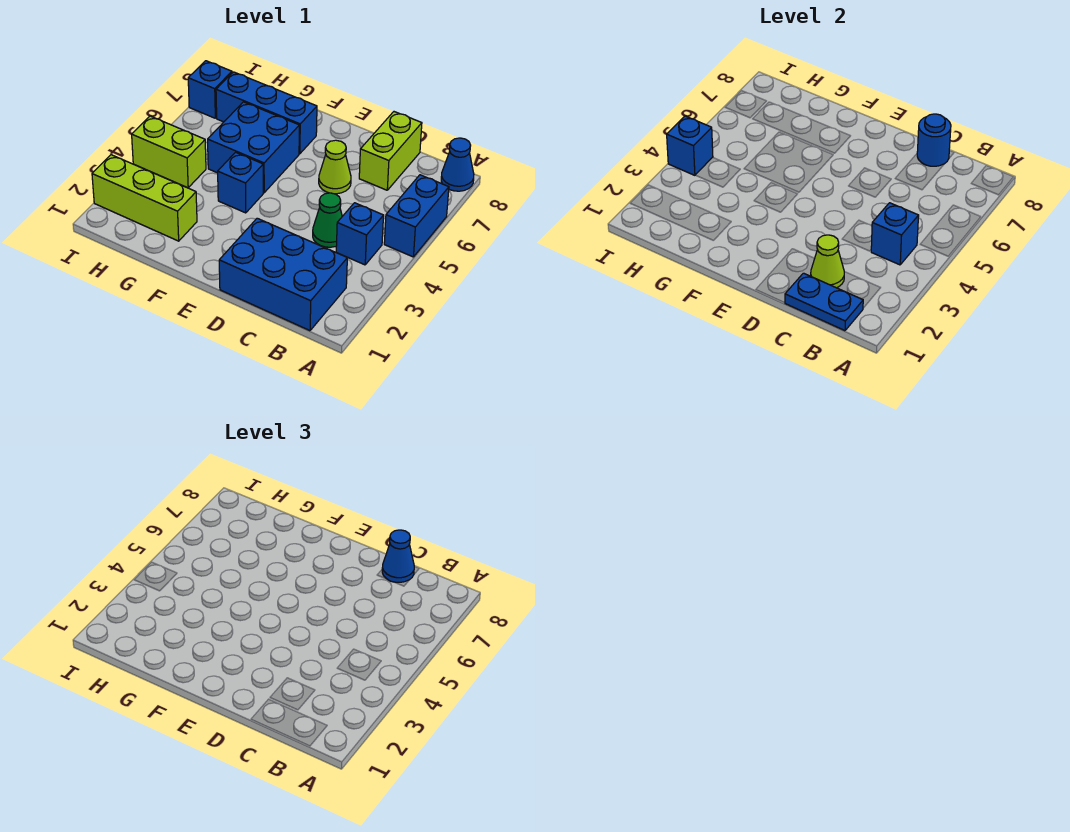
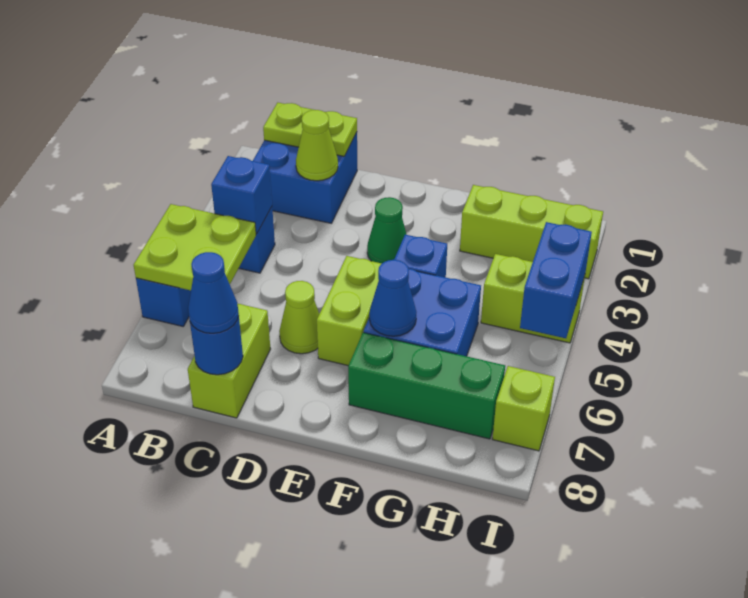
none -> lime plate A5:B6 level 2
blue cone A8 level 1 -> blue cone F6 level 2
blue brick B1:D2 level 1 -> blue brick B1:C2 level 1
blue plate B1:C1 level 2 -> lime plate B1:C1 level 2
green cone C4 level 1 -> green cone E3 level 1
none -> lime brick E5:E6 level 1
blue brick F7:H7 level 1 -> green brick F7:H7 level 1
blue brick I4 level 2 -> blue brick I4:I5 level 2
blue brick I7 level 1 -> lime brick I7 level 1

